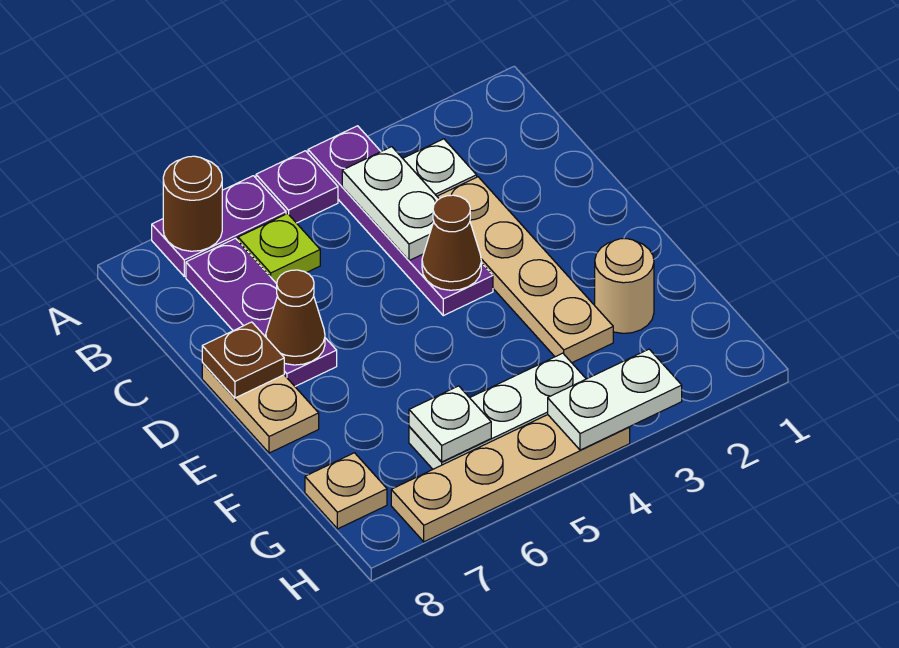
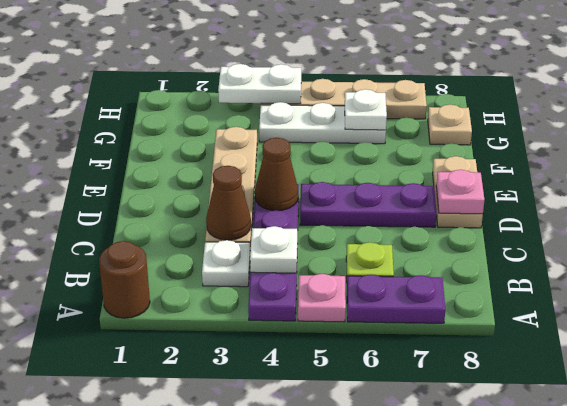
purple plate A5 level 1 -> pink plate A5 level 1
brown round brick A7 level 2 -> brown round brick A1 level 1
white plate B4:C4 level 2 -> white plate B4 level 2
purple plate B7:D7 level 1 -> purple plate D5:D7 level 1
brown cone D7 level 2 -> brown cone C3 level 2
brown plate D8 level 2 -> pink plate D8 level 2
tan round brick F2 level 1 -> none

